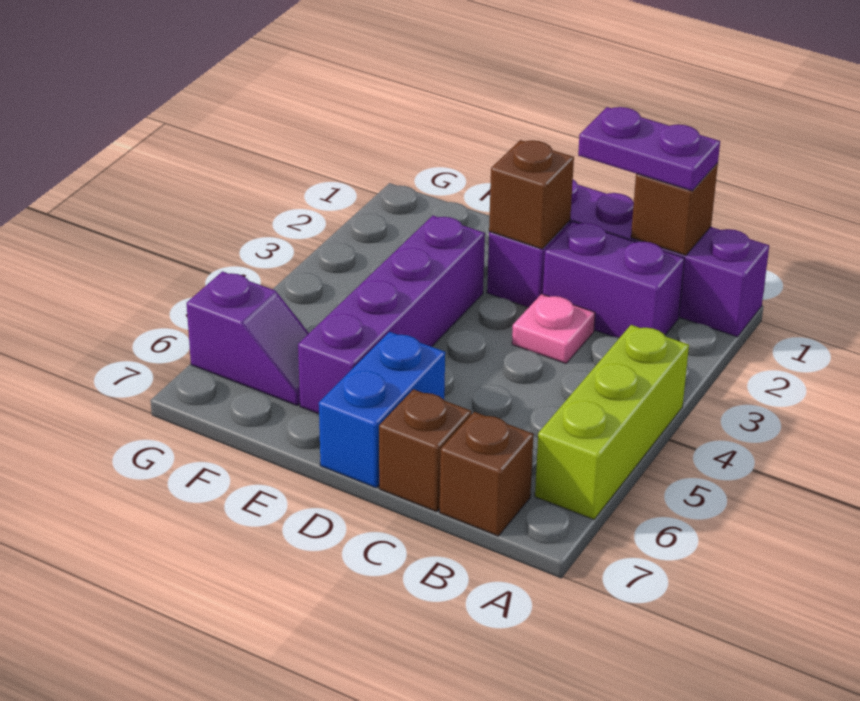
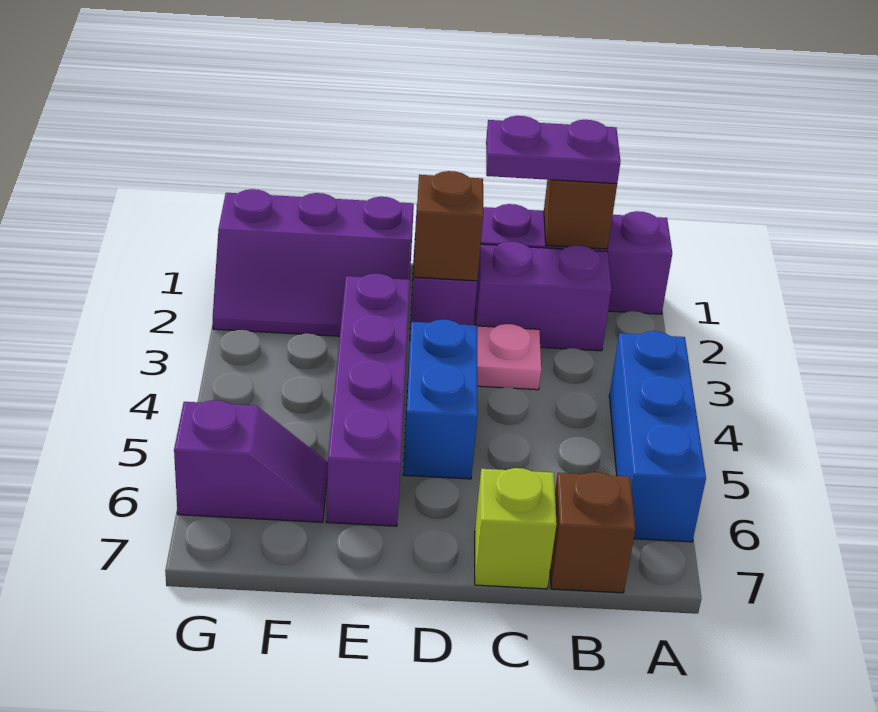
lime brick A4:A6 level 1 -> blue brick A4:A6 level 1
brown brick C7 level 1 -> lime brick C7 level 1
blue brick D6:D7 level 1 -> blue brick D4:D5 level 1
none -> purple slope E1:G2 level 1 top 1

